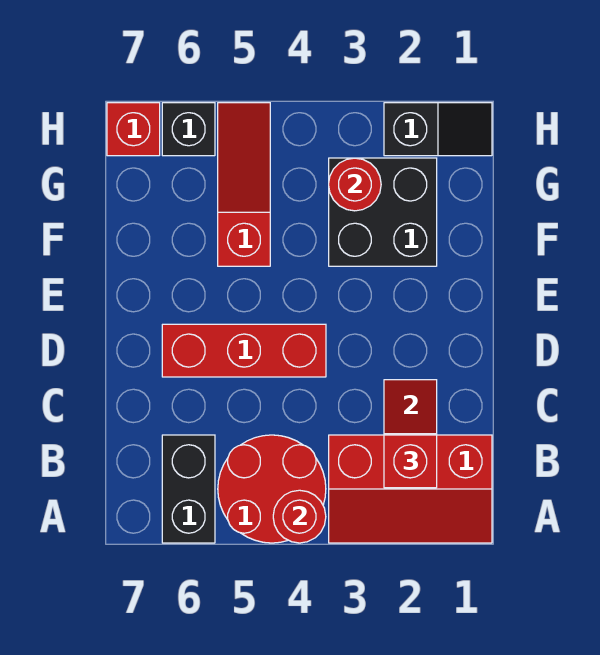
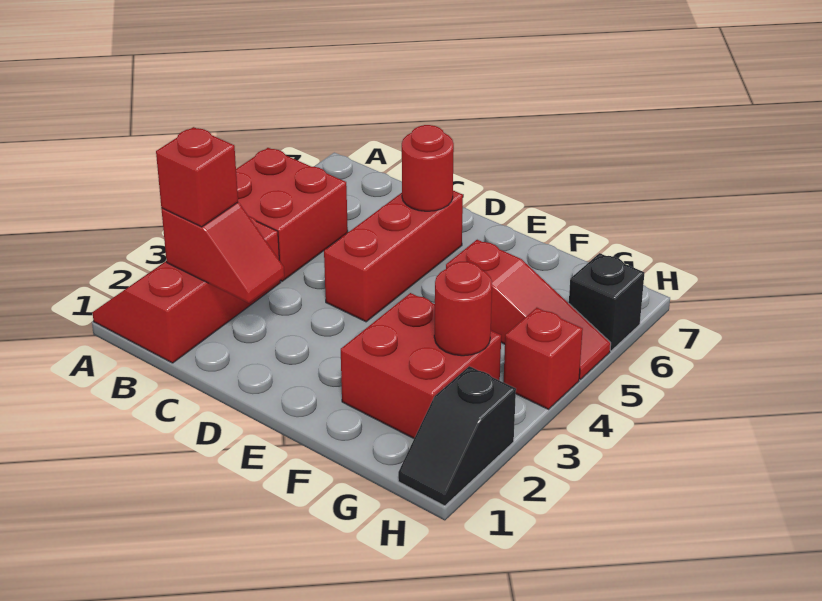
red round brick A4:B5 level 1 -> red brick A4:B5 level 1
red round brick A4 level 2 -> red round brick D6 level 2
black brick A6:B6 level 1 -> none
black brick F2:G3 level 1 -> red brick F2:G3 level 1
red brick H7 level 1 -> red brick H4 level 1

